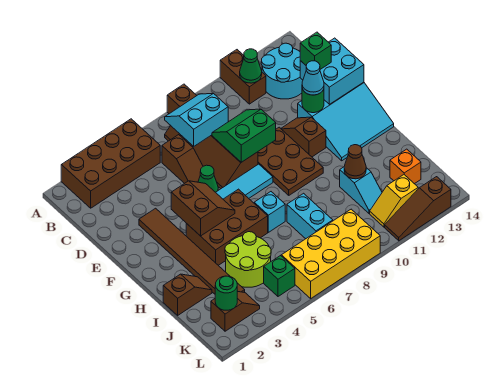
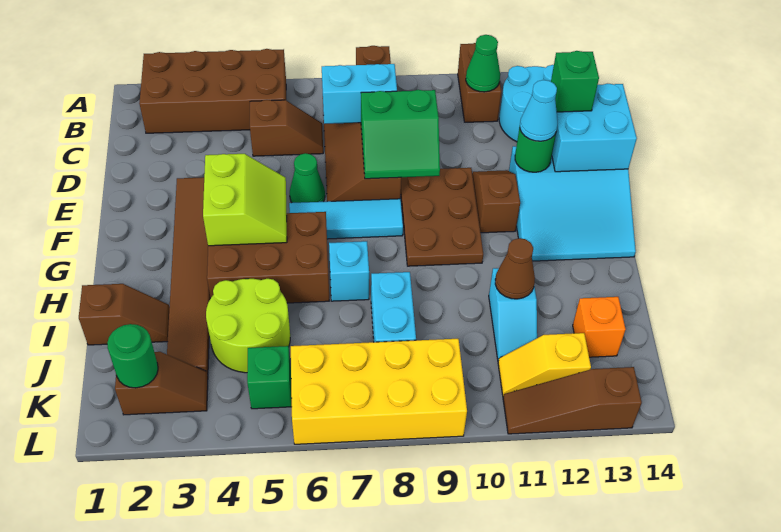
brown slope C6:D6 level 1 top C -> brown slope C5:C6 level 1 top 5
green slope D8:E9 level 2 top E -> green slope D8:E9 level 2 top D
brown slope F4:G5 level 2 top 4 -> lime slope F4:G5 level 2 top 4

